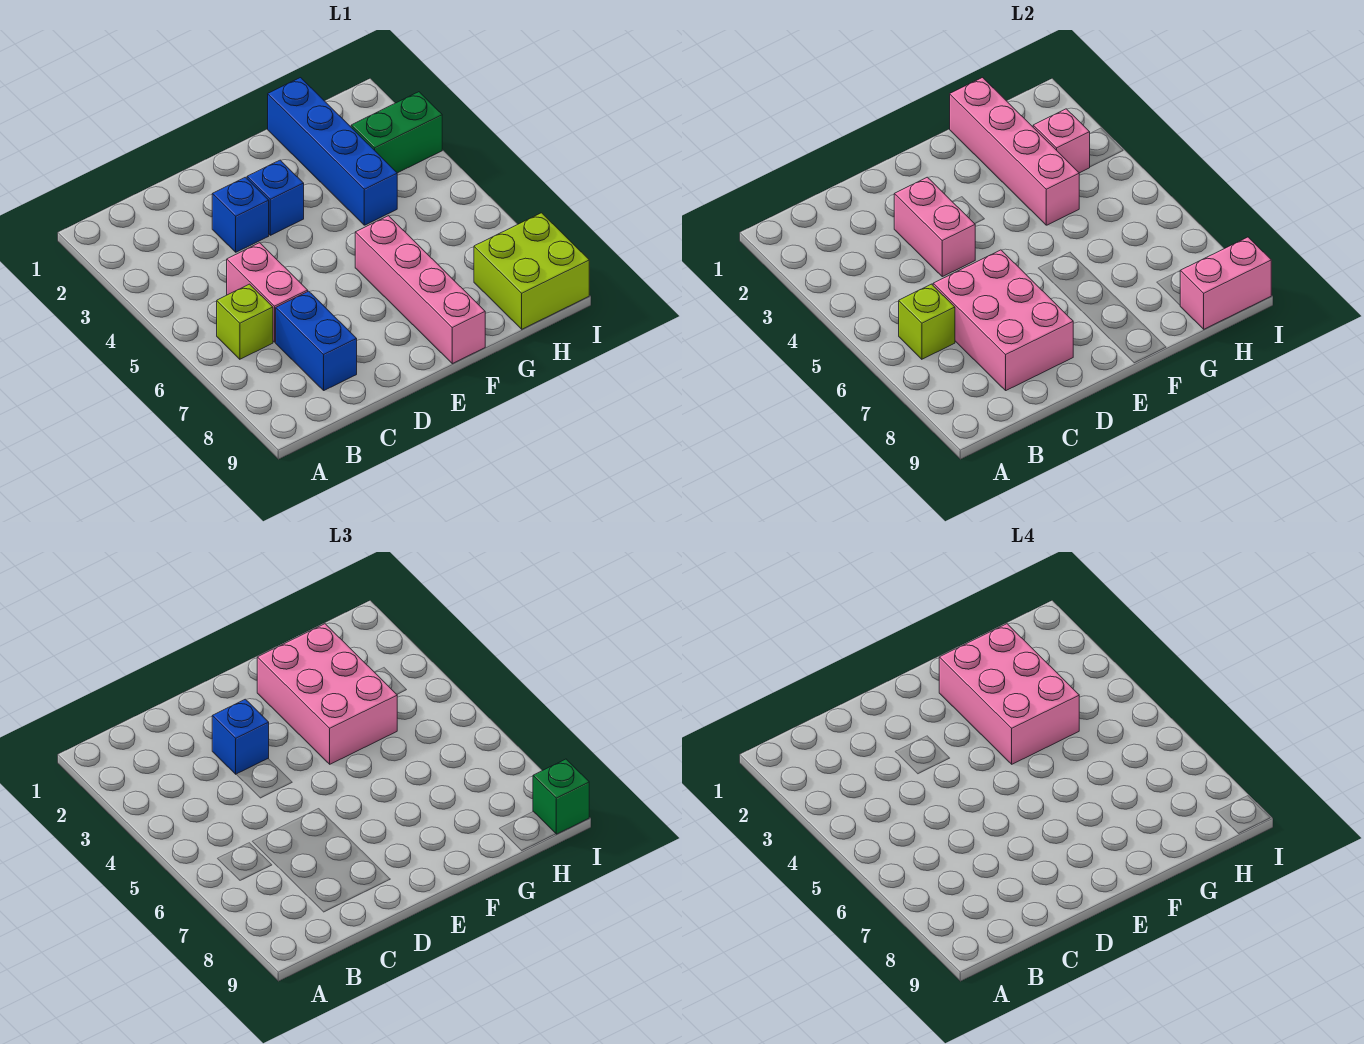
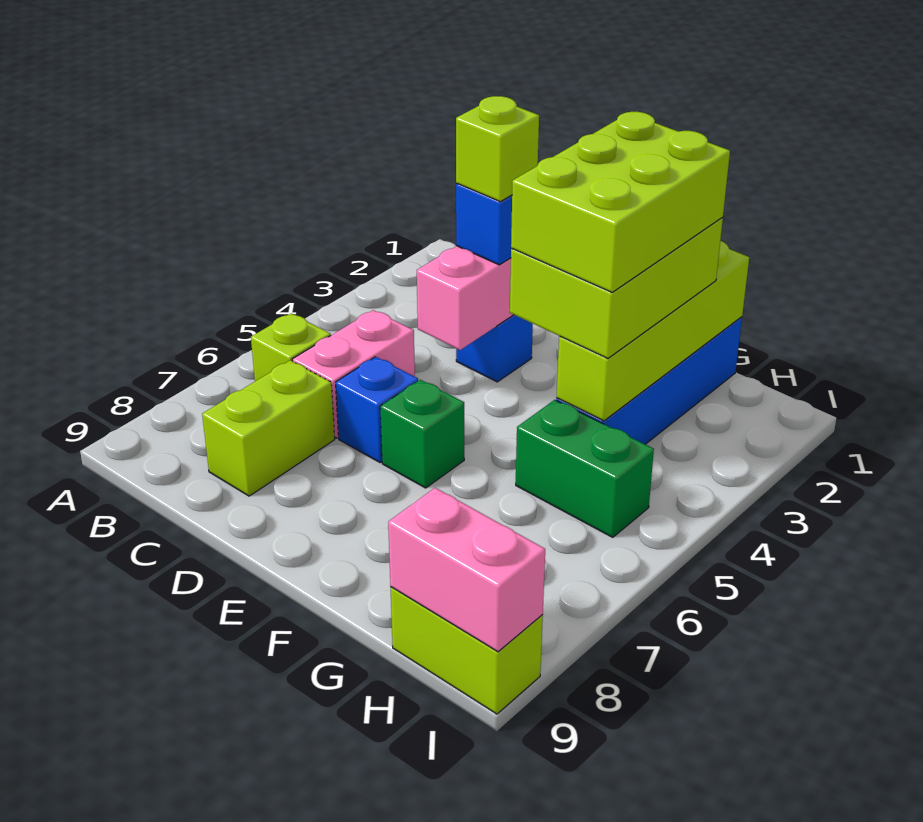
lime brick B6 level 2 -> lime brick D3 level 4
pink brick C6:D8 level 2 -> none
blue brick C7:C8 level 1 -> lime brick C7:C8 level 1
blue brick E3 level 1 -> blue brick D6 level 1
pink brick F2:G4 level 3 -> lime brick F2:G4 level 3
pink brick F2:G4 level 4 -> lime brick F2:G4 level 4
pink brick F6:F9 level 1 -> none
pink brick G1:G4 level 2 -> lime brick G1:G4 level 2
green brick H3:I3 level 1 -> green brick G5:H5 level 1
pink brick H3 level 2 -> none
lime brick H8:I9 level 1 -> lime brick H9:I9 level 1
green brick I9 level 3 -> green brick E6 level 1

